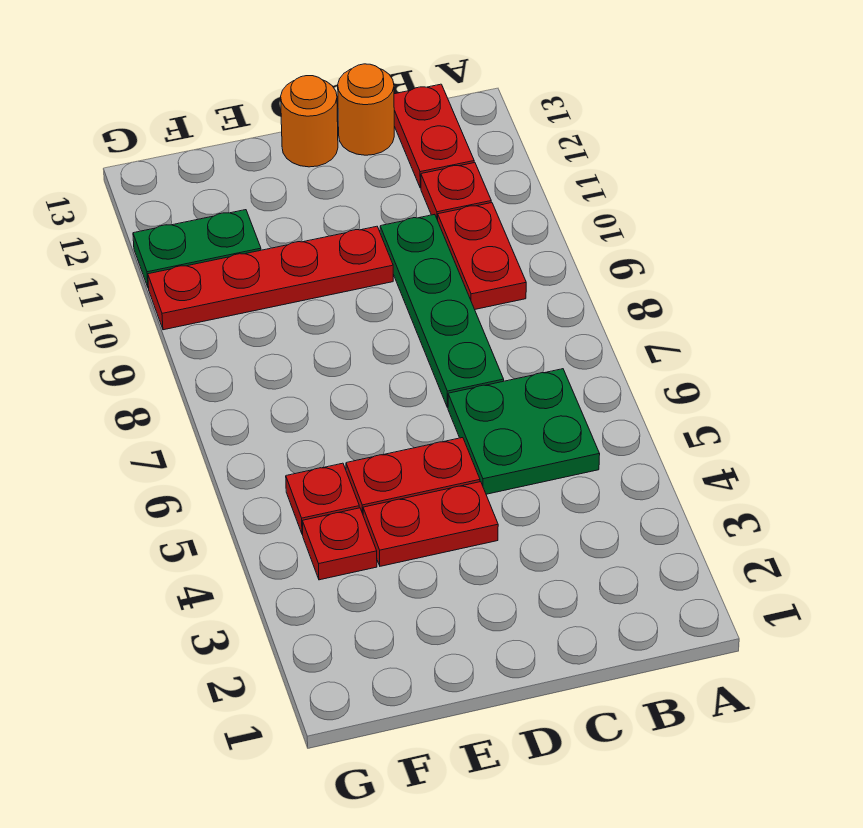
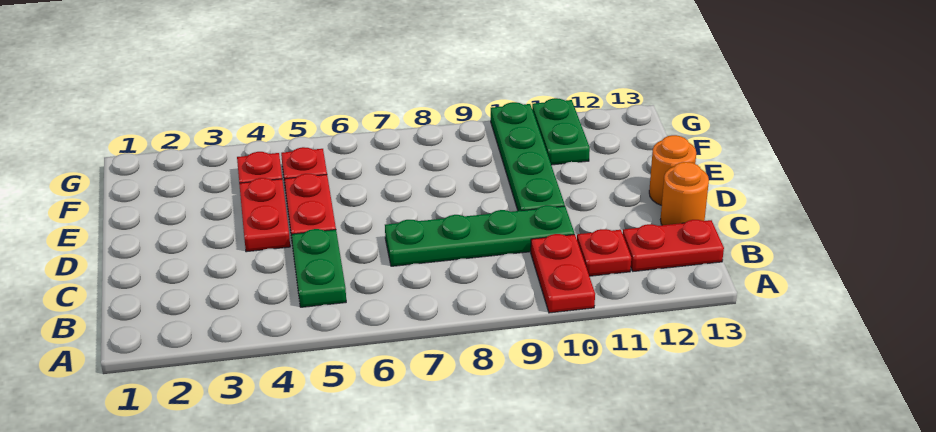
green plate B5:C6 level 1 -> green plate B5:C5 level 1
red plate B9:B10 level 1 -> red plate A10:B10 level 1
red plate D10:G10 level 1 -> green plate D10:G10 level 1

